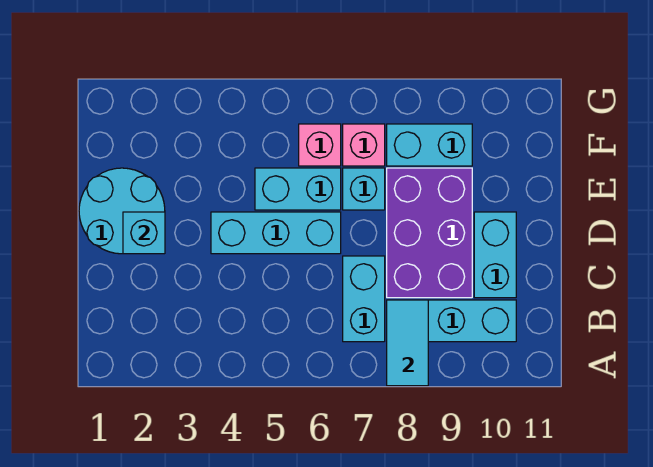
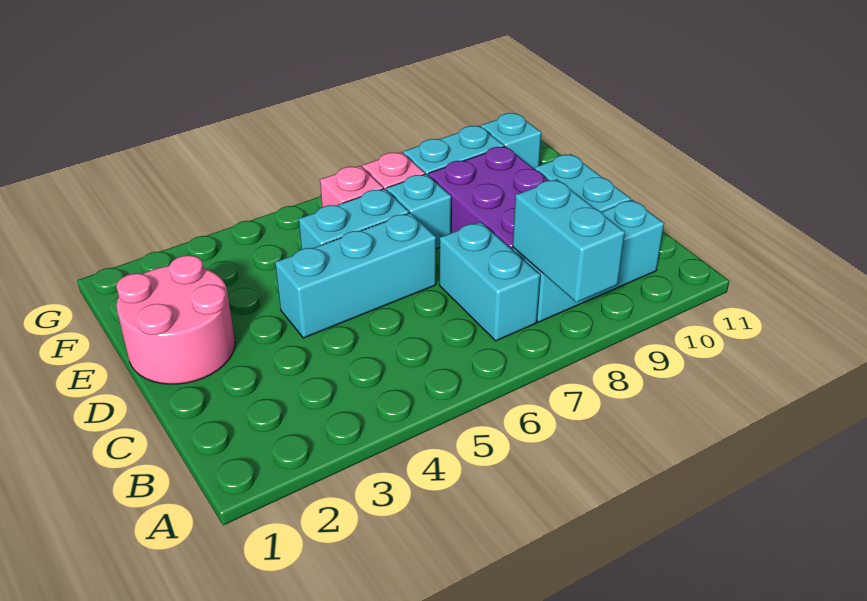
cyan tile A8:B8 level 2 -> cyan brick A8:B8 level 2
cyan round brick D1:E2 level 1 -> pink round brick D1:E2 level 1
cyan brick D2 level 2 -> cyan brick F10 level 1

